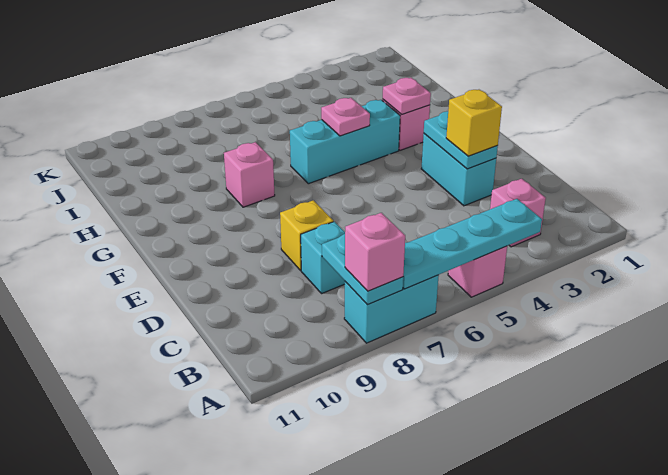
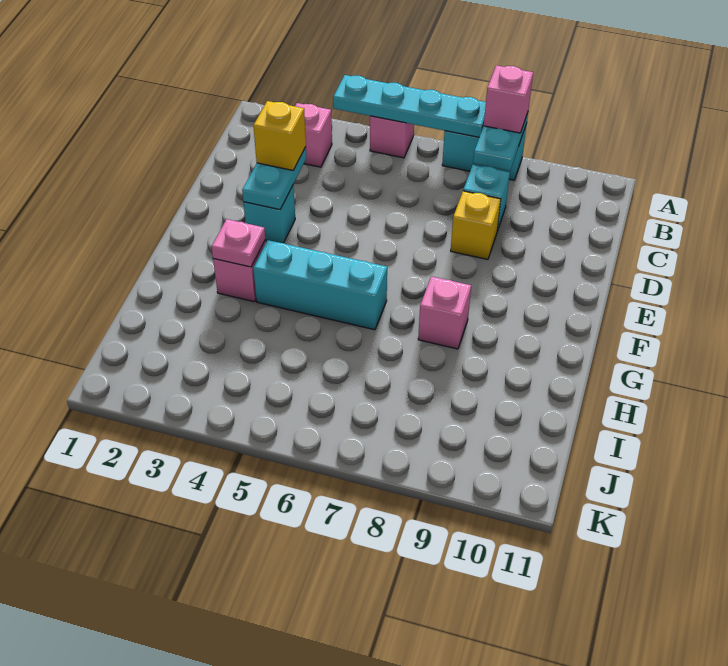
cyan brick D3:E3 level 1 -> cyan brick E3 level 1
pink plate G5 level 2 -> none

